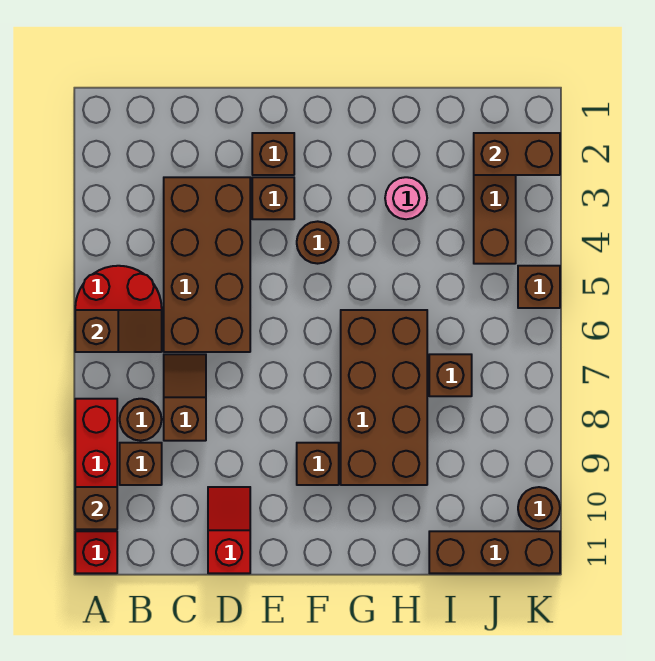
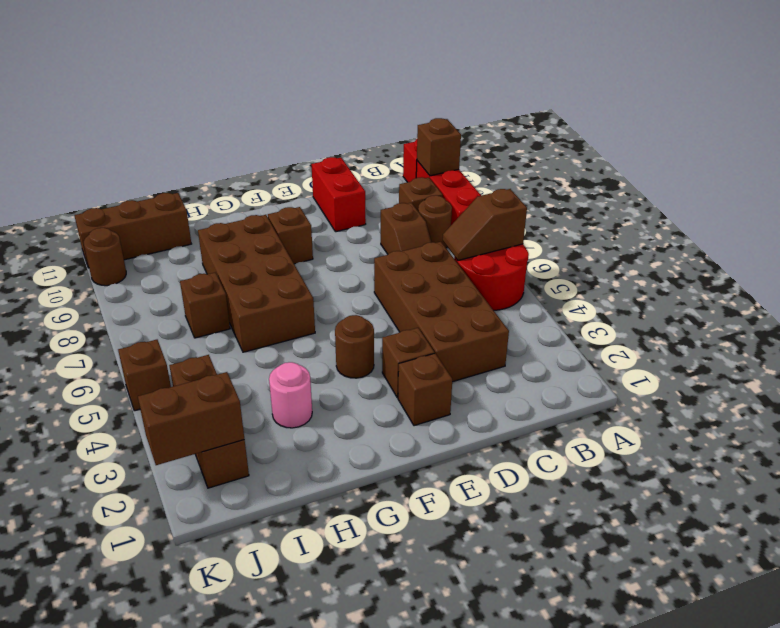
red slope D10:D11 level 1 top 11 -> red brick D10:D11 level 1

